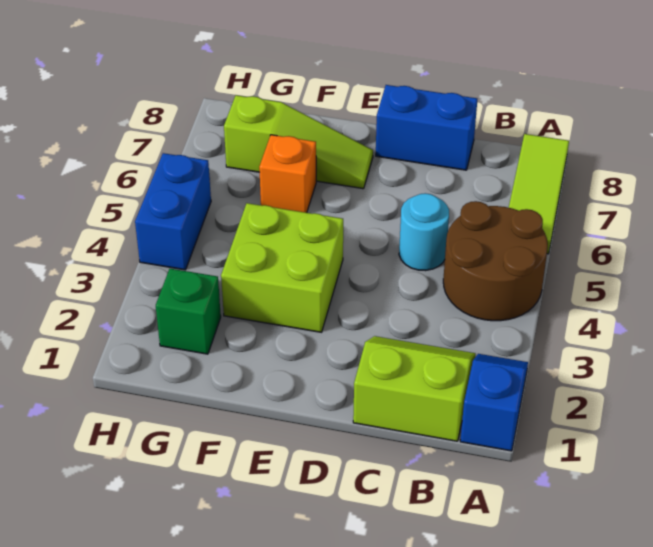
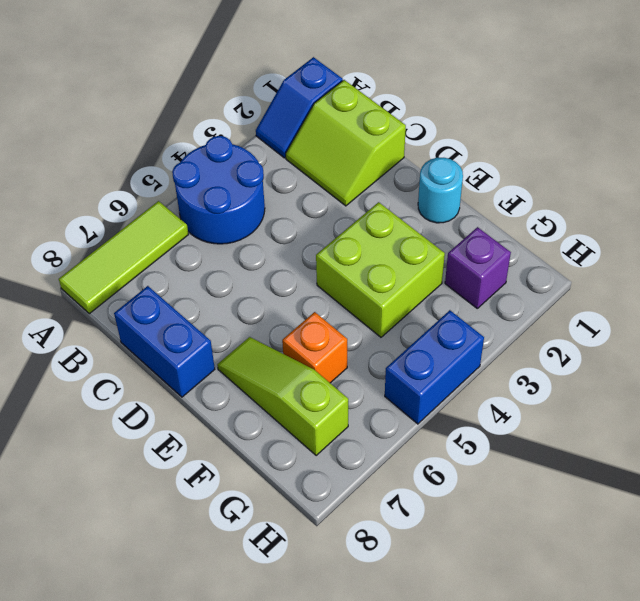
brown round brick A4:B5 level 1 -> blue round brick A4:B5 level 1
cyan round brick C5 level 1 -> cyan round brick E1 level 1
green brick G2 level 1 -> purple brick G2 level 1

